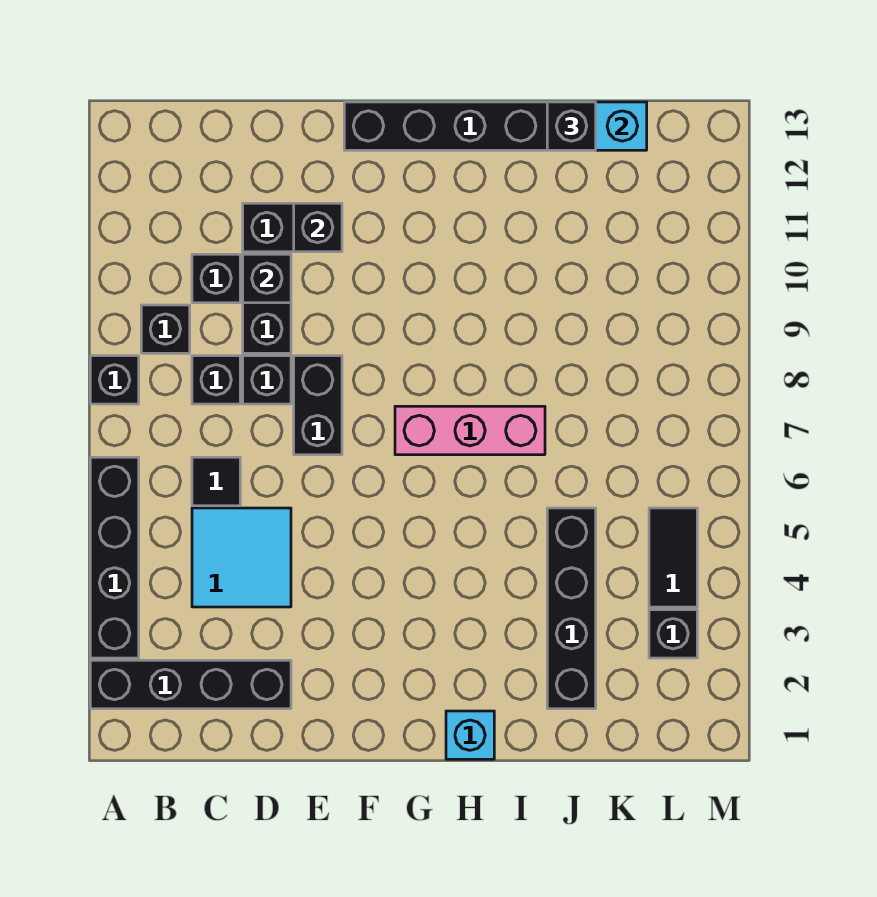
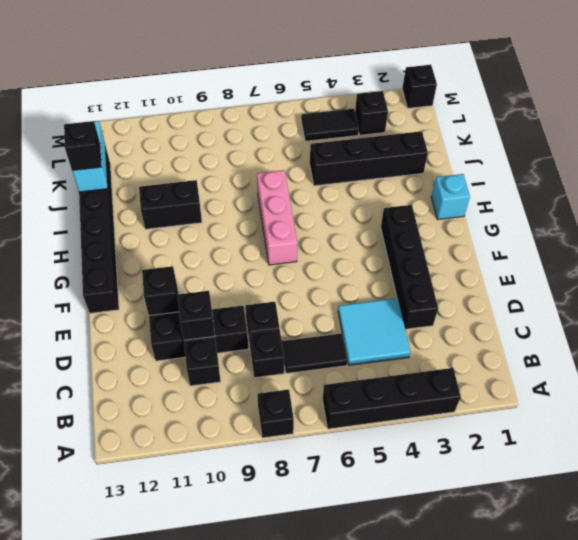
black brick A2:D2 level 1 -> black brick D3:G3 level 1
black brick B9 level 1 -> black brick M1 level 1
black tile C6 level 1 -> black tile C6:C7 level 1
black brick E7:E8 level 1 -> black brick I10:I11 level 1

